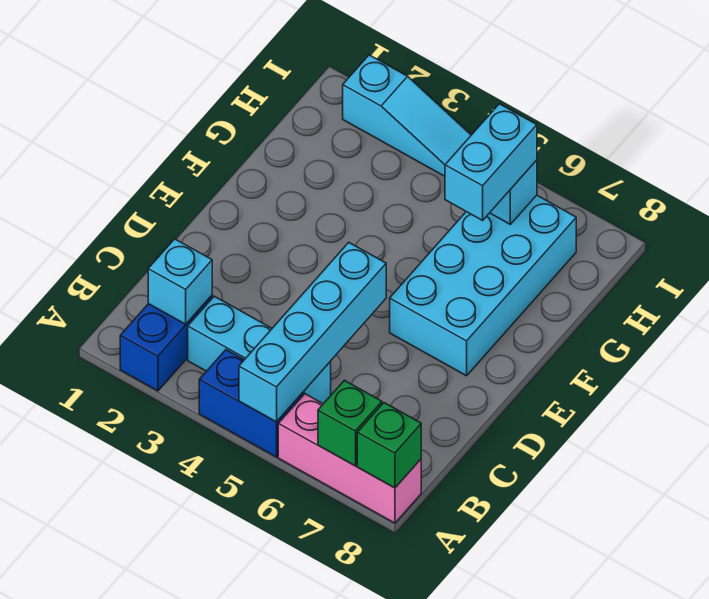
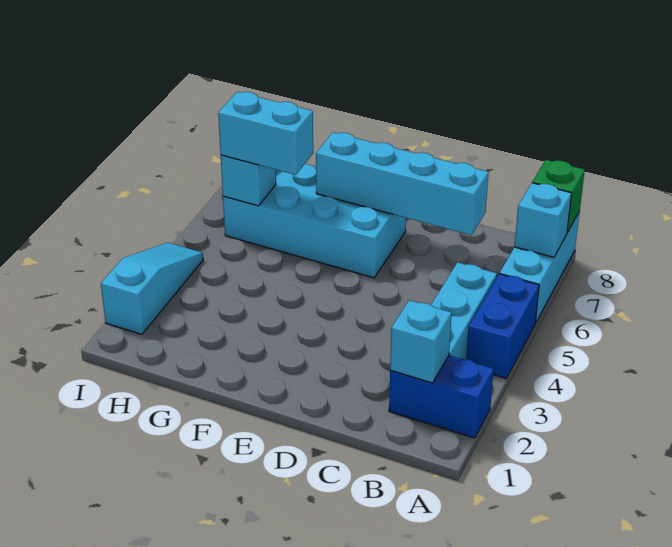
cyan brick A5:D5 level 2 -> cyan brick C7:F7 level 2
pink brick A6:A8 level 1 -> cyan brick A6:A8 level 1
green brick A7 level 2 -> cyan brick A7 level 2

